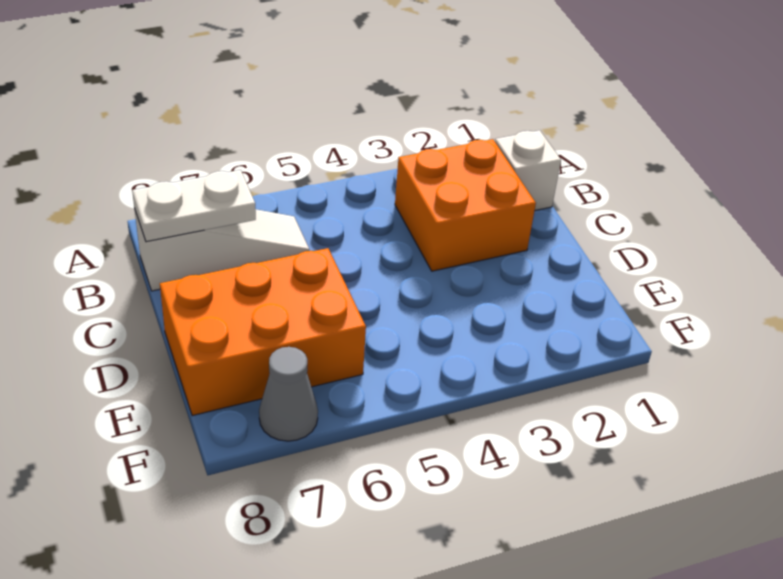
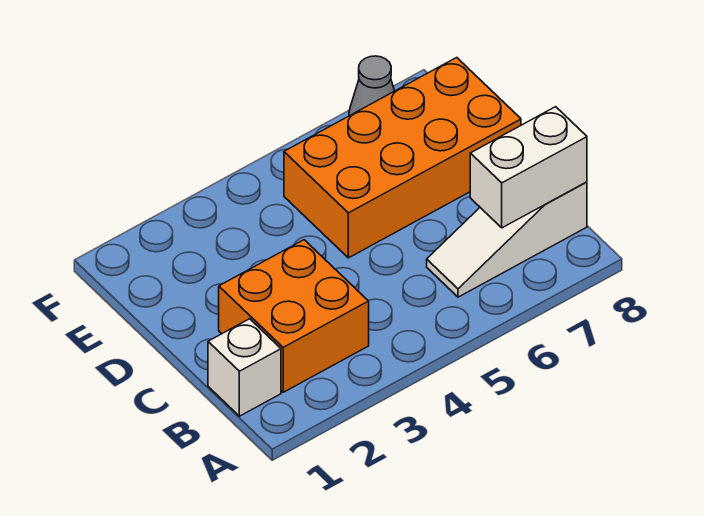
white plate B7:B8 level 2 -> white brick B7:B8 level 2
orange brick D6:E8 level 1 -> orange brick D5:E8 level 1

